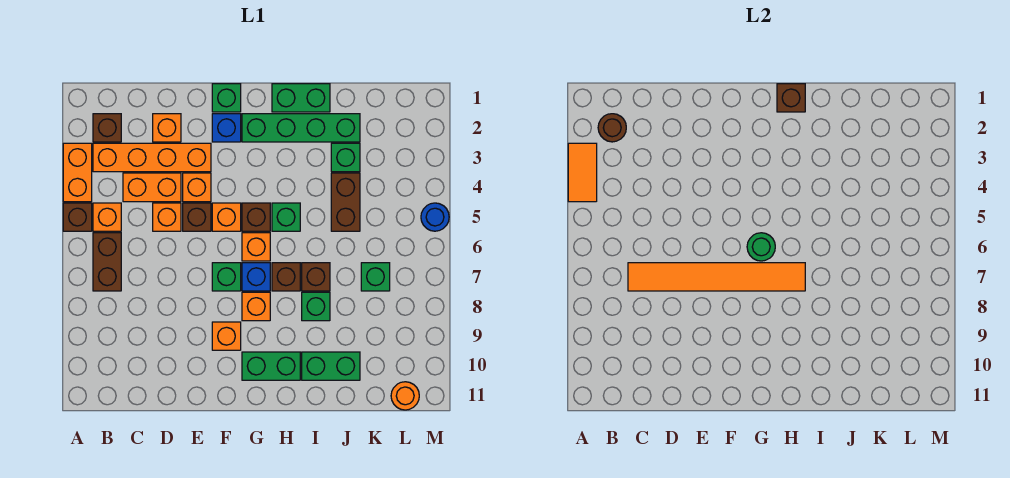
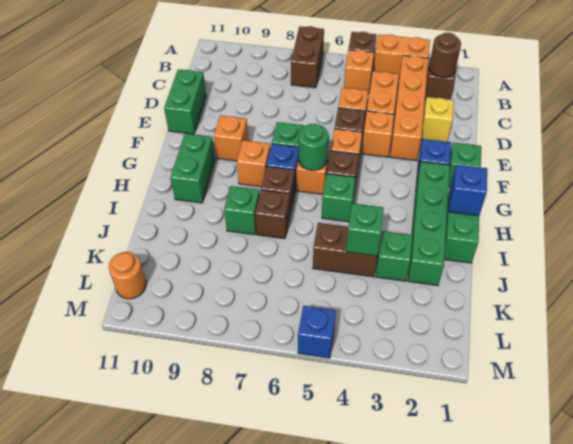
orange tile A3:A4 level 2 -> none
brown brick B6:B7 level 1 -> brown brick A7:B7 level 1
orange tile C7:H7 level 2 -> none
orange brick D2 level 1 -> yellow brick D2 level 1
brown brick H1 level 2 -> blue brick H1 level 2
green brick I10:J10 level 1 -> green brick D11:E11 level 1
green brick K7 level 1 -> green brick J4 level 2
blue round brick M5 level 1 -> blue brick M5 level 1

